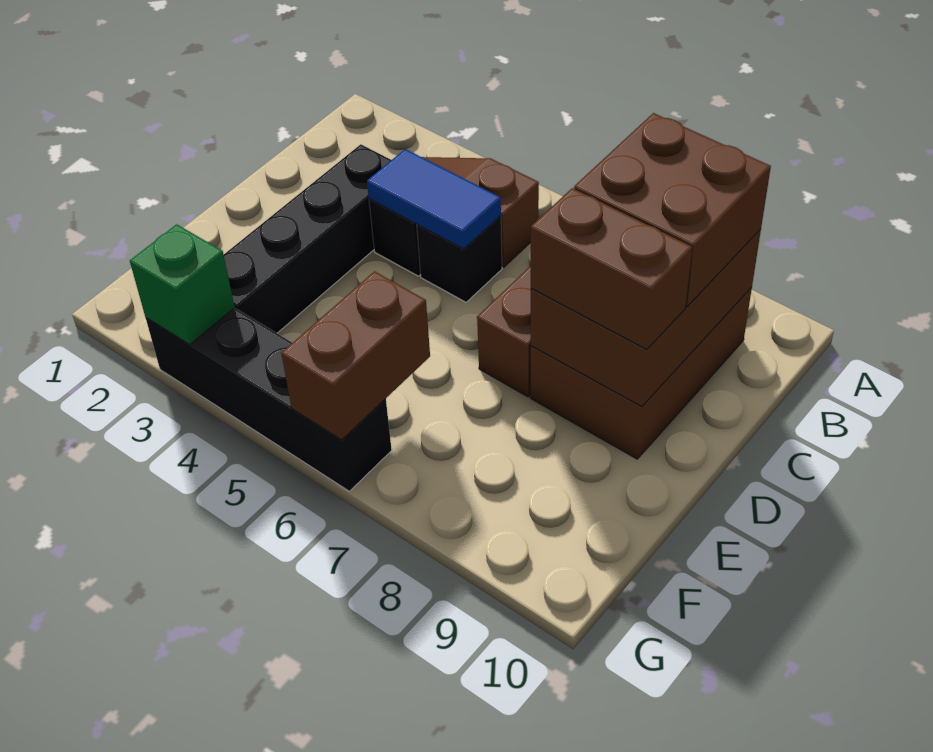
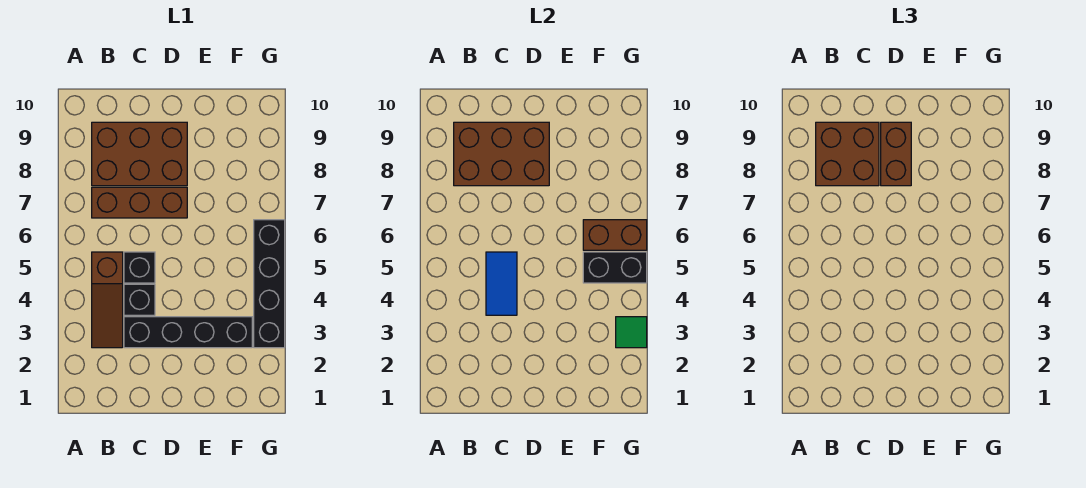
none -> black brick F5:G5 level 2
green brick G3 level 2 -> green tile G3 level 2

